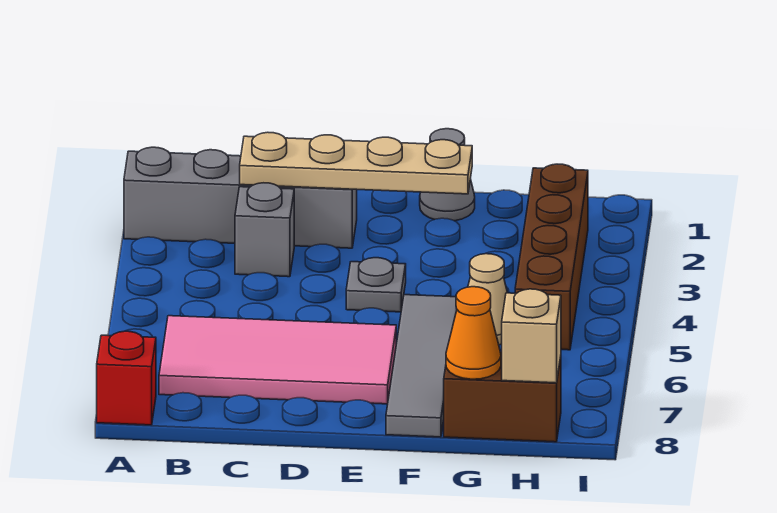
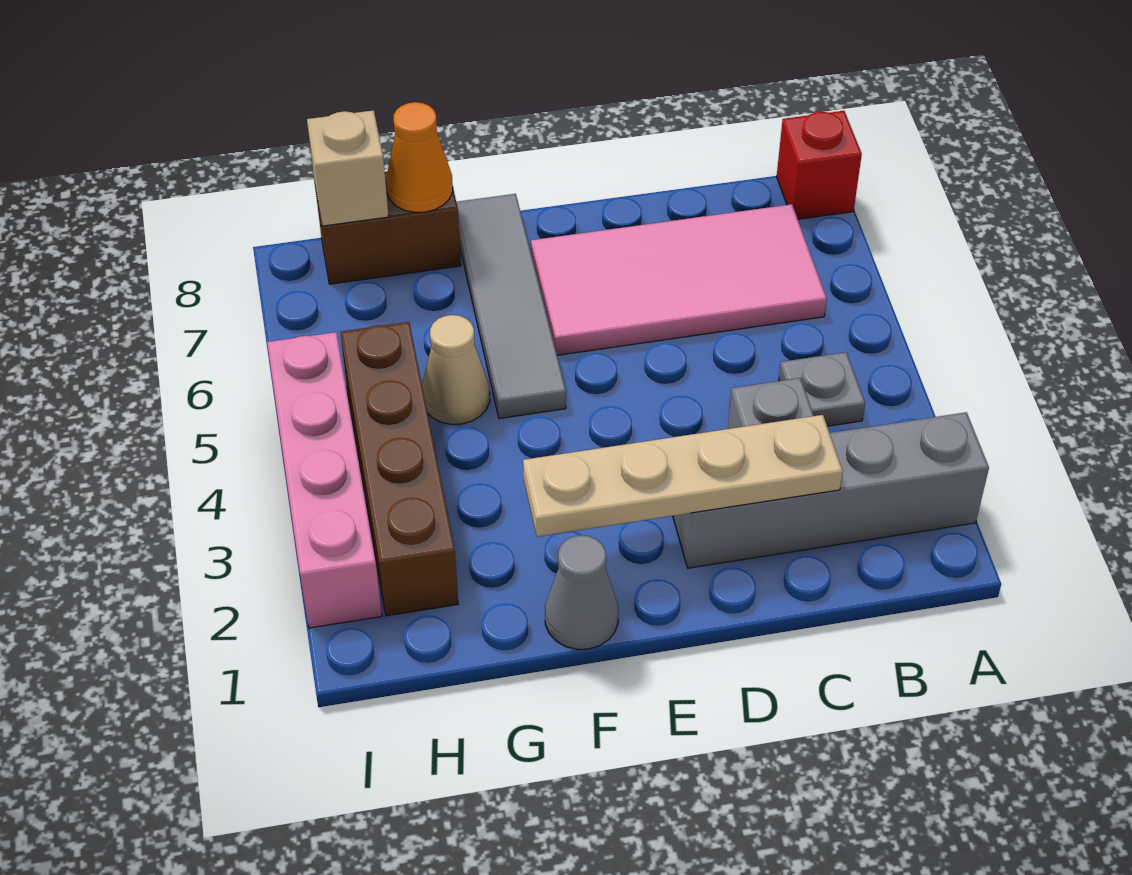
grey plate E4 level 1 -> grey plate B4 level 1
none -> pink brick I2:I5 level 1

